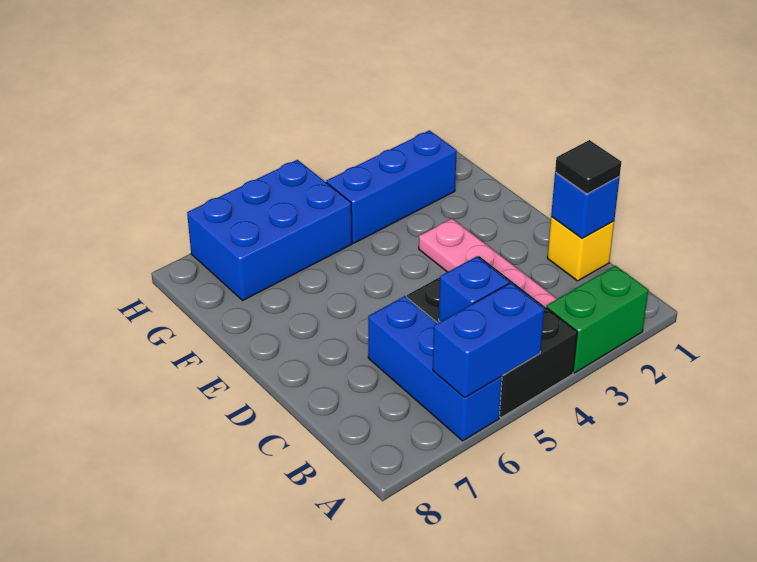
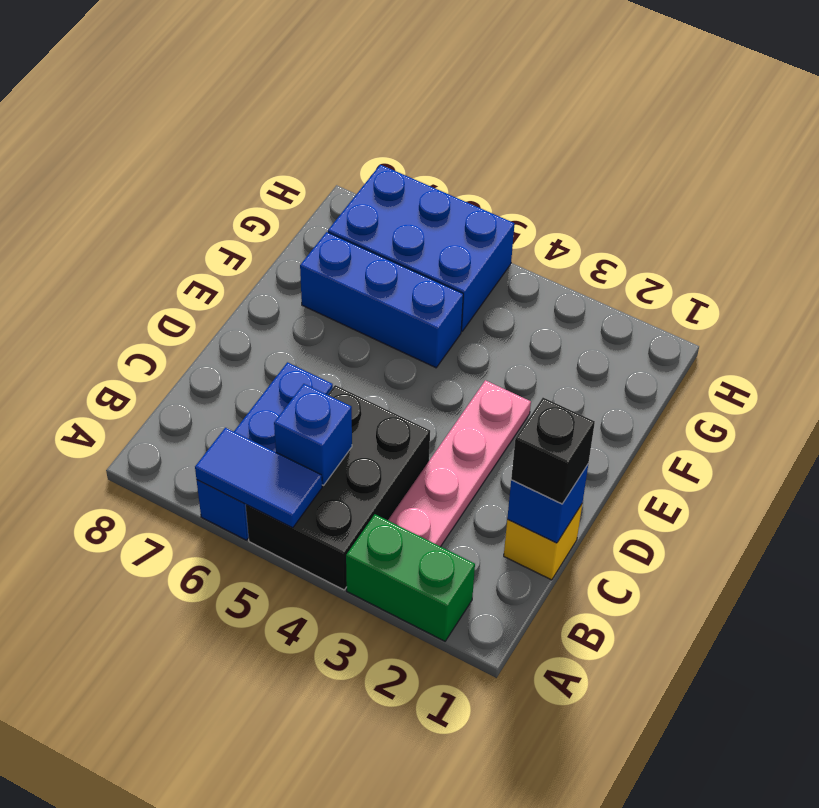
blue brick A5:A6 level 2 -> blue tile A5:A6 level 2
black tile C1 level 3 -> black brick C1 level 3
blue brick G2:G4 level 1 -> blue brick F5:F7 level 1

